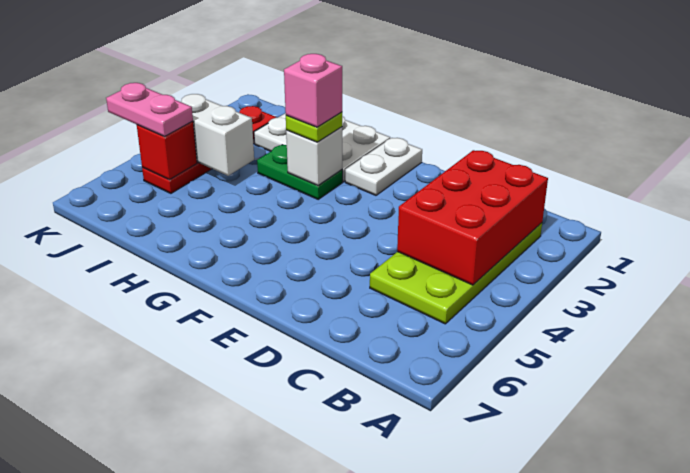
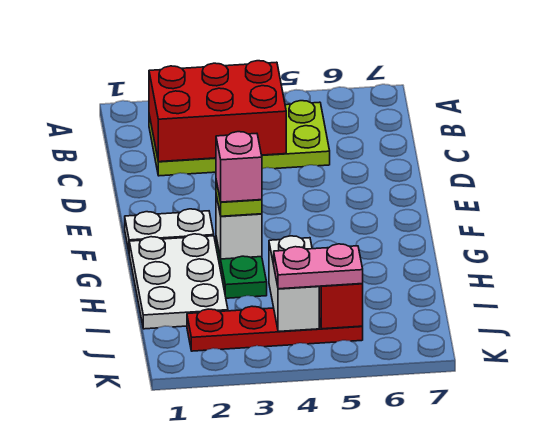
pink plate J5:K5 level 3 -> pink plate J4:J5 level 3

